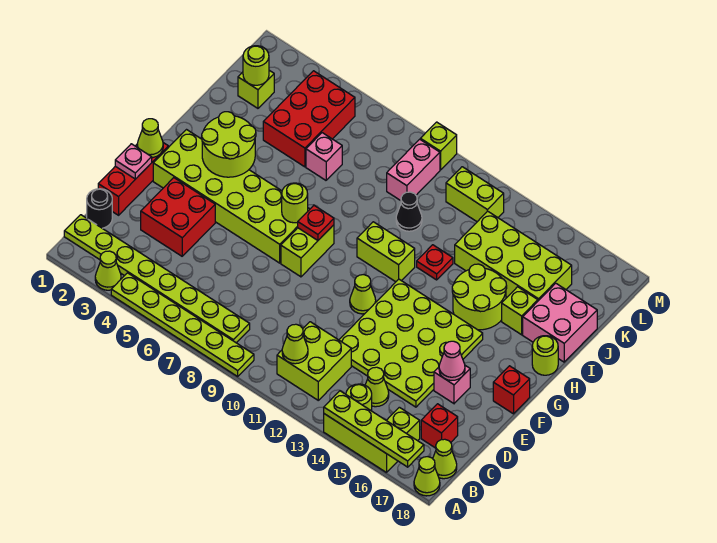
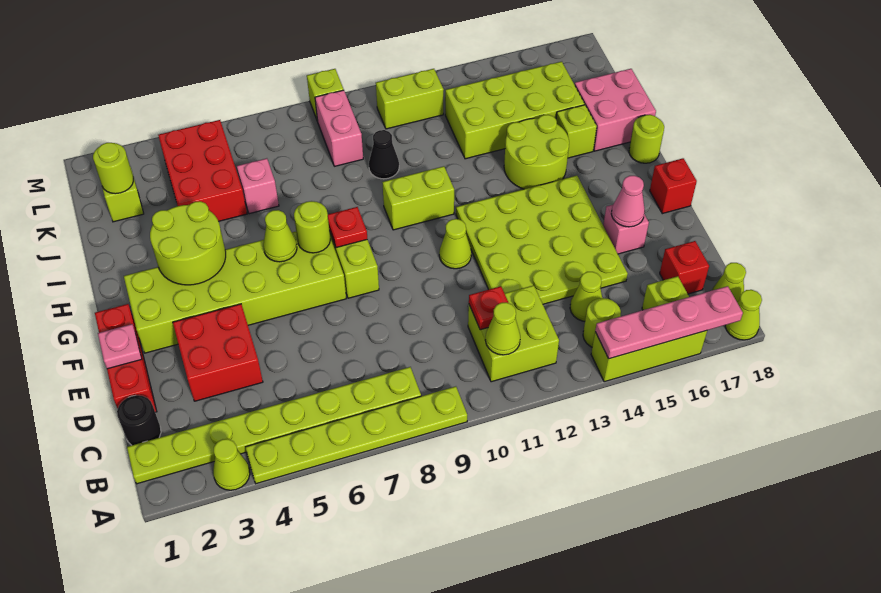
lime plate A14:A17 level 2 -> pink plate A14:A17 level 2
lime cone F1 level 2 -> lime cone G6 level 2
red plate I12 level 1 -> red plate C11 level 2

